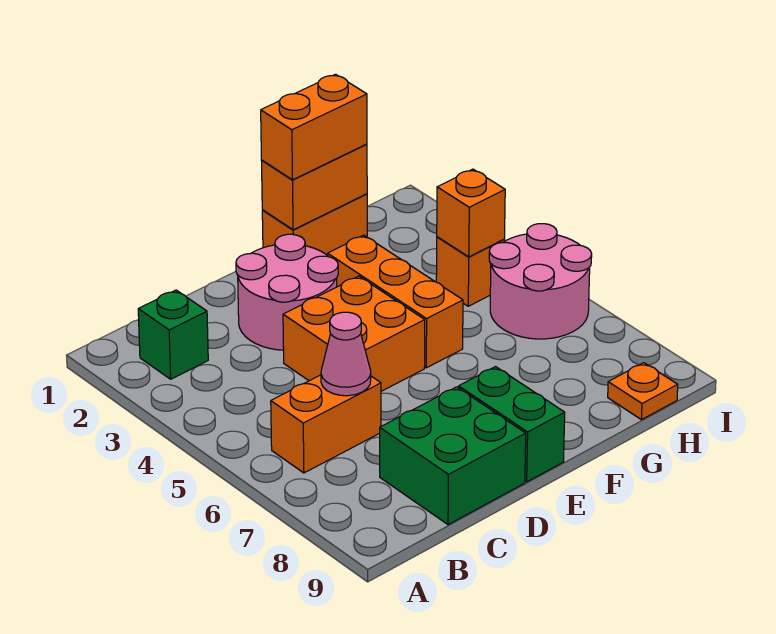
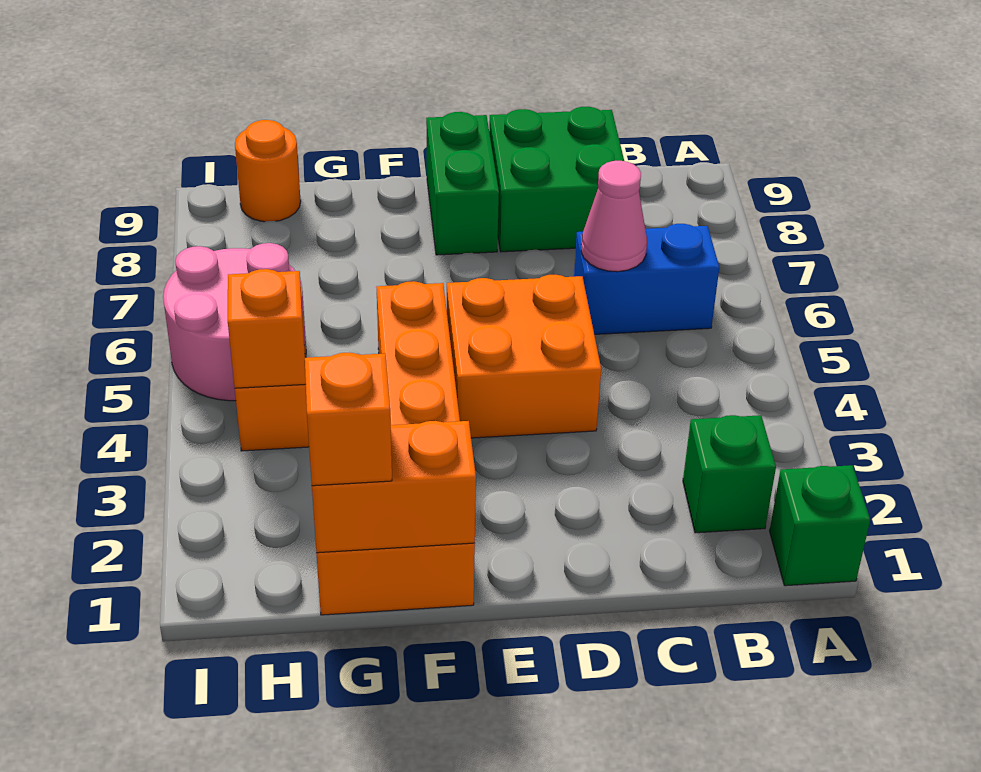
none -> green brick A1 level 1
orange brick B6:C6 level 1 -> blue brick B6:C6 level 1
pink round brick D2:E3 level 1 -> none
orange brick F1:G1 level 3 -> orange brick G1 level 3
orange plate H9 level 1 -> orange round brick H9 level 1

